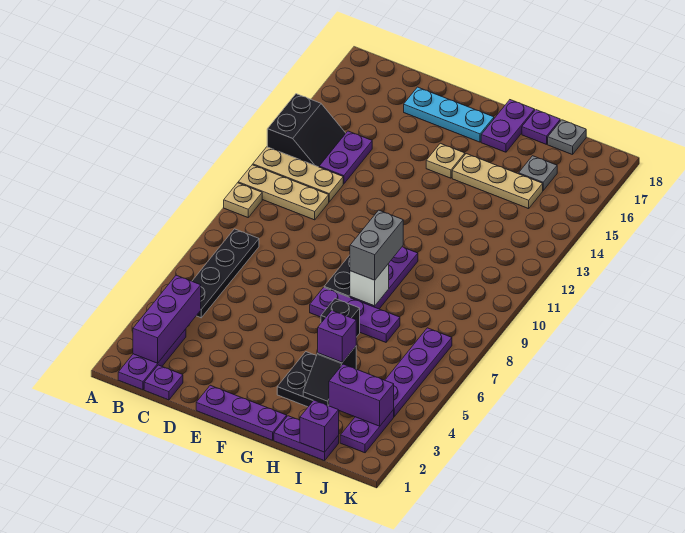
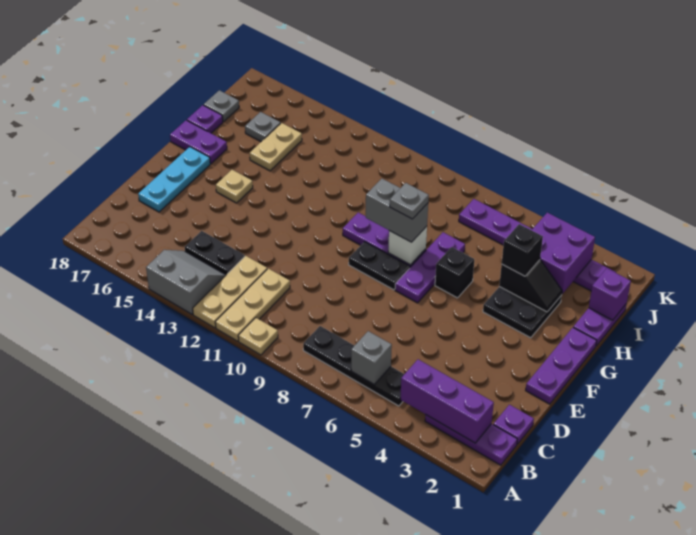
black slope A13:B14 level 1 top A -> grey slope A13:B14 level 1 top A
none -> grey brick B6 level 2
purple plate C13:C14 level 1 -> black plate C13:C14 level 1
none -> grey plate G8 level 4
tan plate G15:I15 level 1 -> tan plate H15:I15 level 1
purple brick H4 level 3 -> black brick H4 level 3
purple brick I3:J3 level 2 -> purple brick I3:J4 level 2

